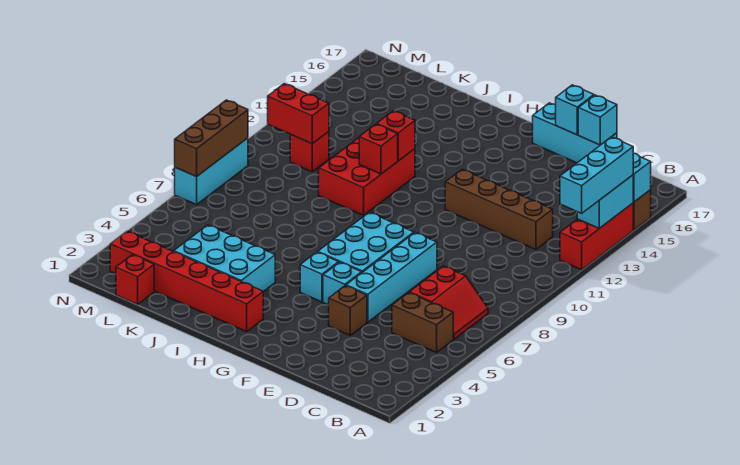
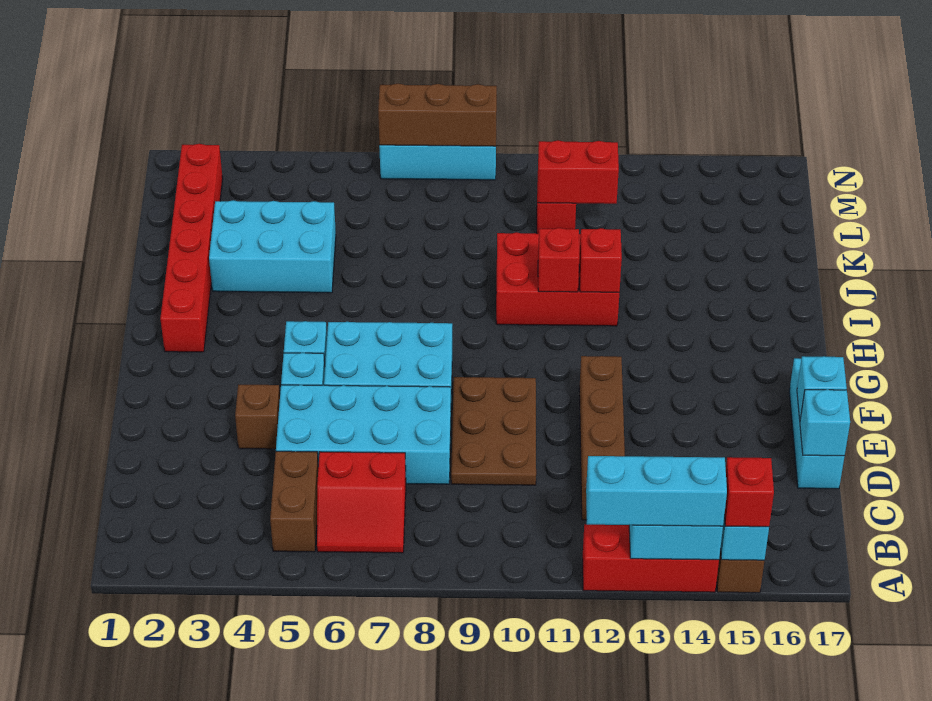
none -> brown plate D9:F10 level 1
cyan brick E5:E8 level 1 -> cyan brick D5:E8 level 1
cyan brick I3:K4 level 1 -> cyan brick J3:K5 level 1
red brick L1 level 1 -> red brick A15 level 3
red brick L11:M11 level 2 -> red brick L11:L12 level 2

